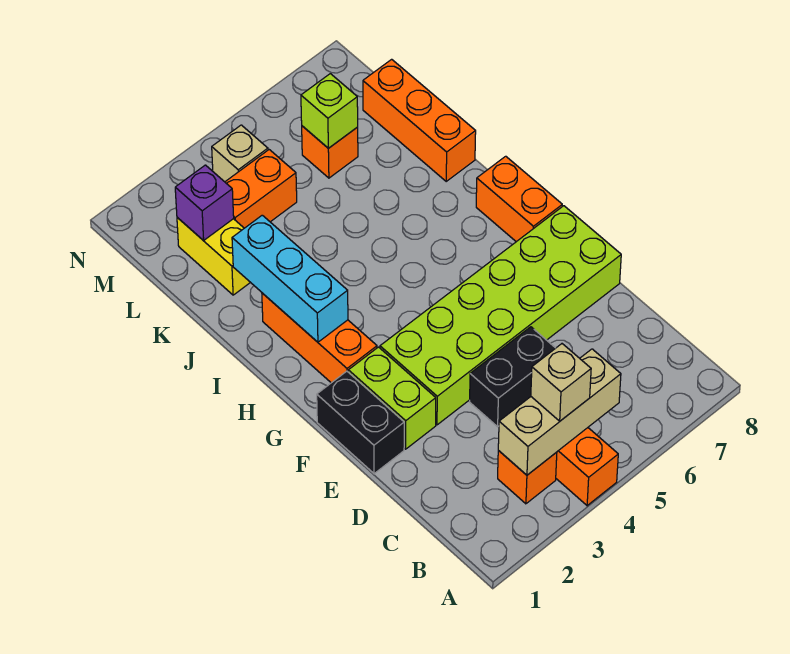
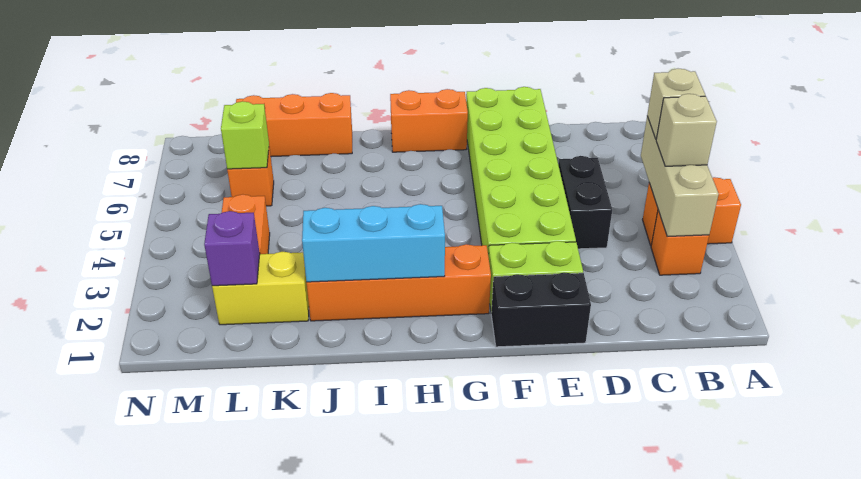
orange brick G2:I2 level 1 -> orange brick G2:J2 level 1
tan brick M4 level 1 -> tan brick B5 level 3

